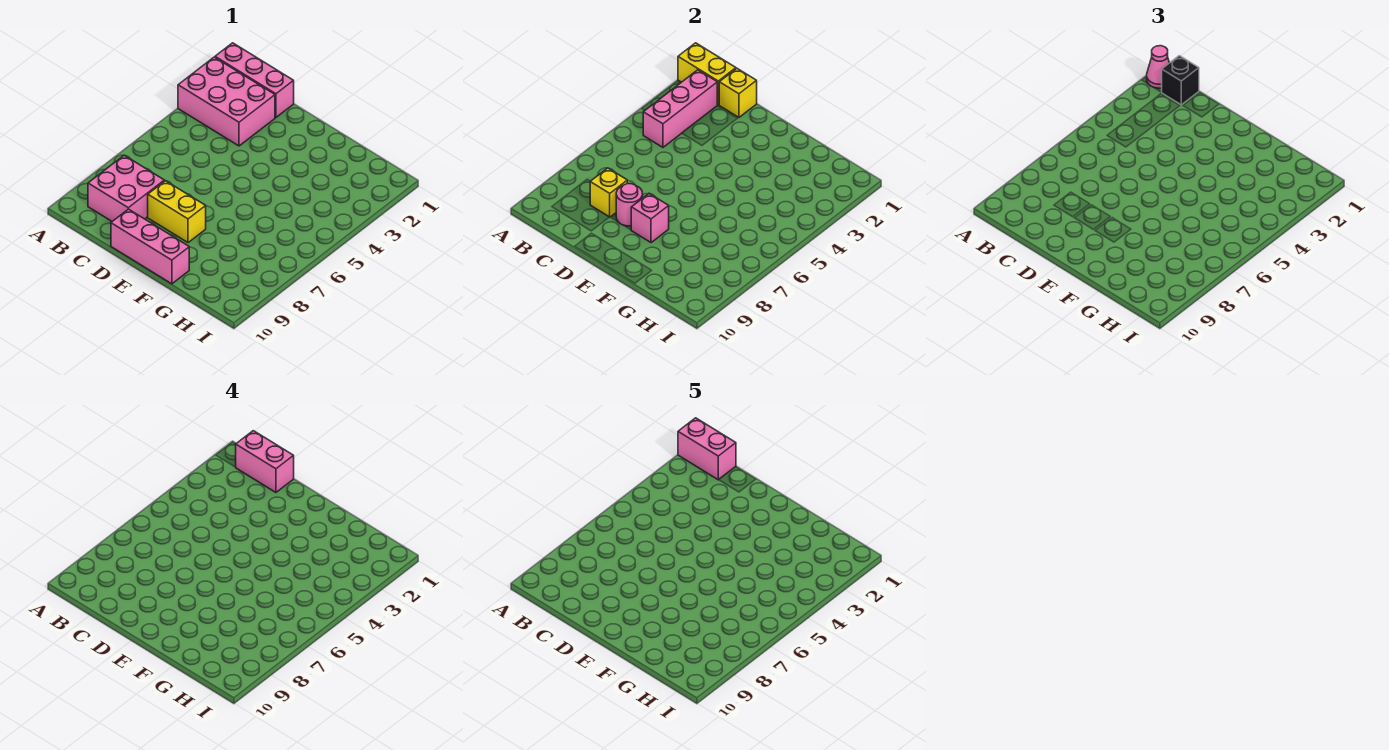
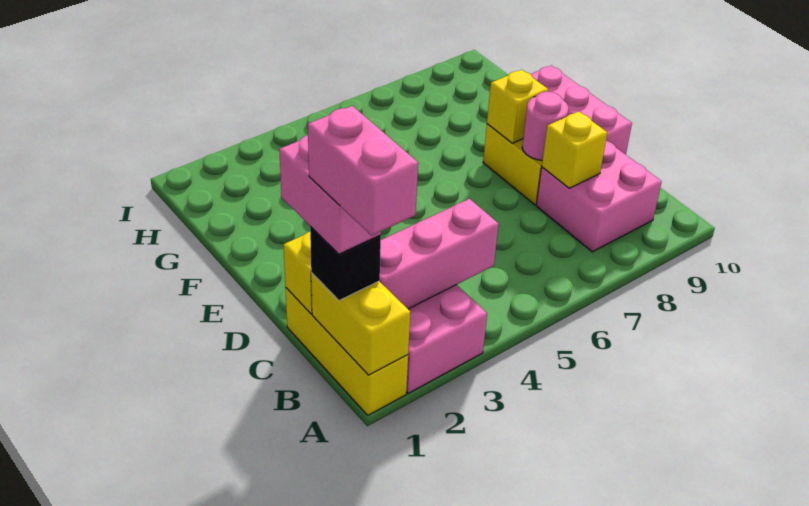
pink brick A1:C1 level 1 -> yellow brick A1:C1 level 1
pink cone A1 level 3 -> none
pink brick E8 level 2 -> yellow brick E8 level 2

